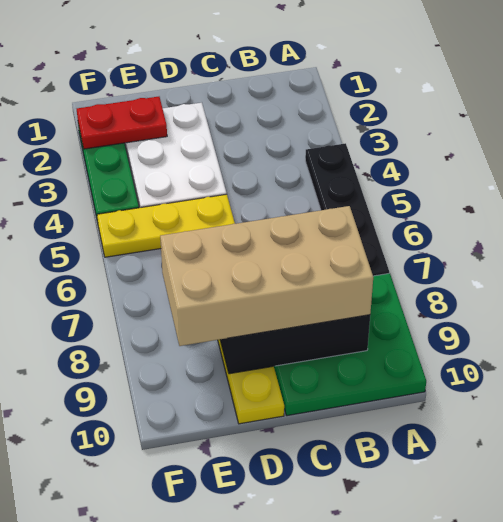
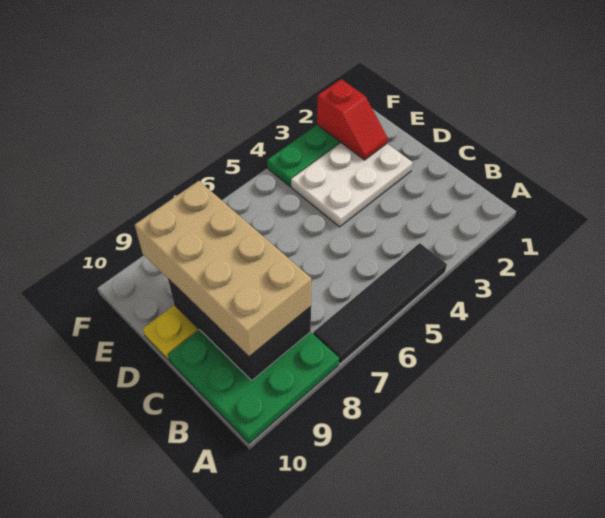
black plate A4:A7 level 1 -> black tile A4:A7 level 1
yellow plate D5:F5 level 1 -> none
red plate E2:F2 level 2 -> red slope E2:F2 level 2 top F

